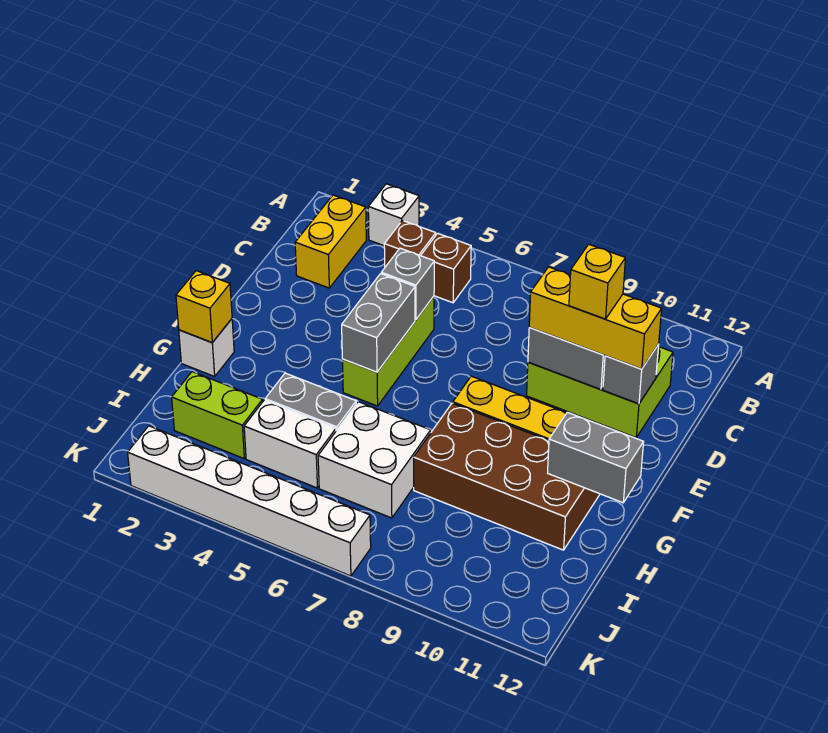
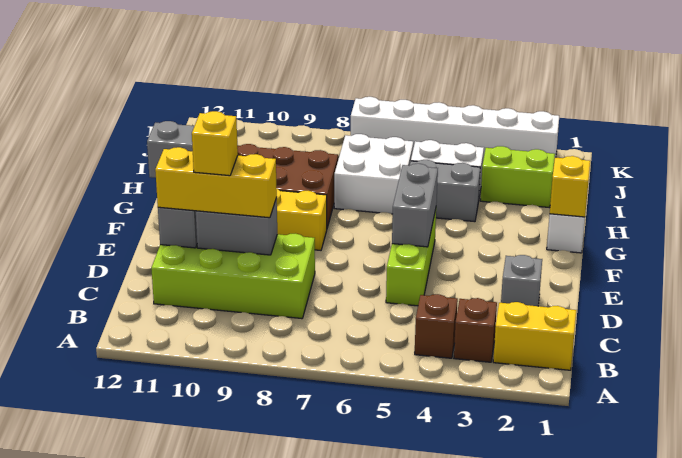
white brick A3 level 1 -> none
yellow brick B2:C2 level 1 -> yellow brick B1:B2 level 1
brown brick B5 level 1 -> brown brick B3 level 1
lime brick C9:D11 level 1 -> lime brick C8:D11 level 1
grey brick D5 level 2 -> grey brick D2 level 1

